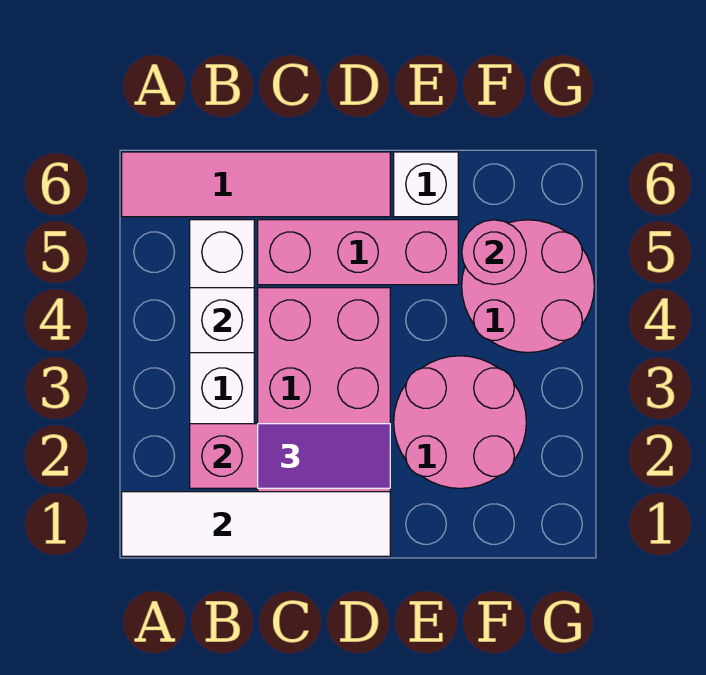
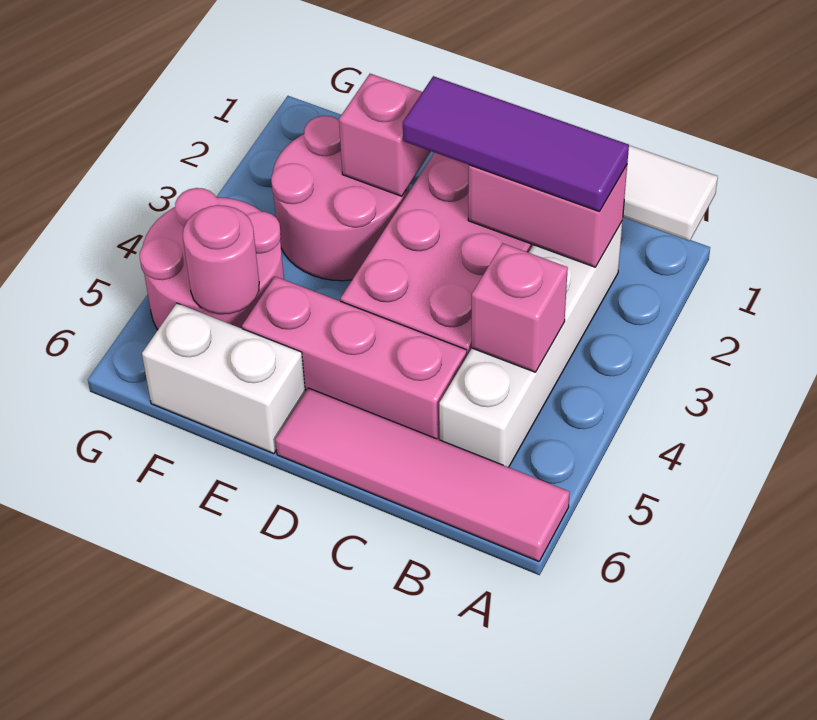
white brick B4 level 2 -> pink brick B4 level 2
purple tile C2:D2 level 3 -> purple tile B2:D2 level 3
none -> pink brick E2 level 2
white brick E6 level 1 -> white brick E6:F6 level 1

